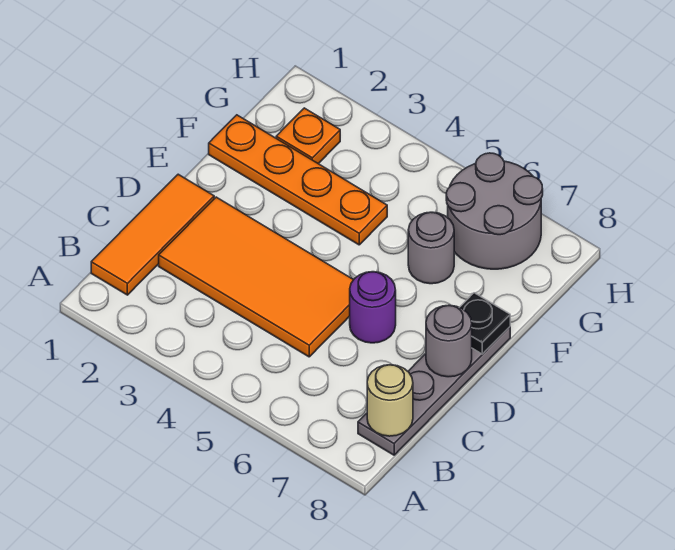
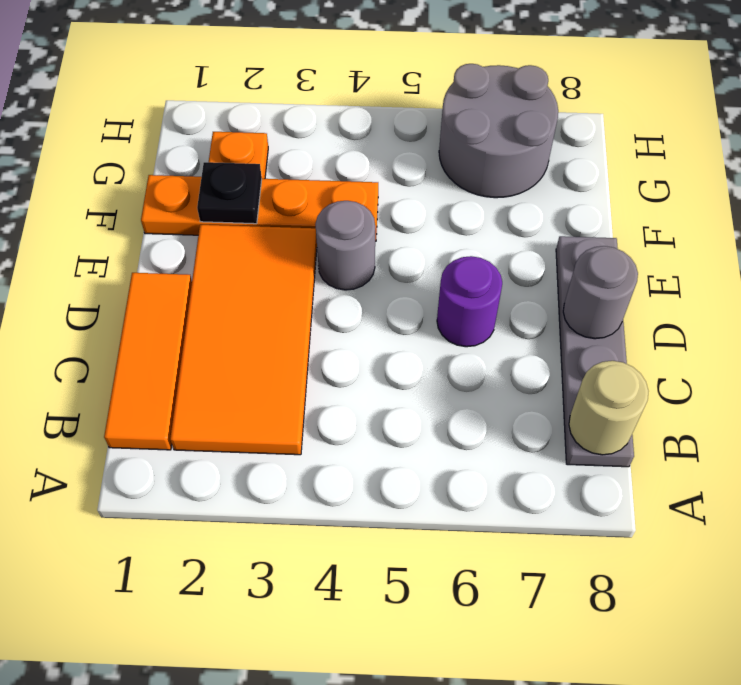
orange tile C2:D5 level 1 -> orange tile B2:E3 level 1
black plate E8 level 2 -> black plate F2 level 2
grey round brick F6 level 1 -> grey round brick E4 level 1

